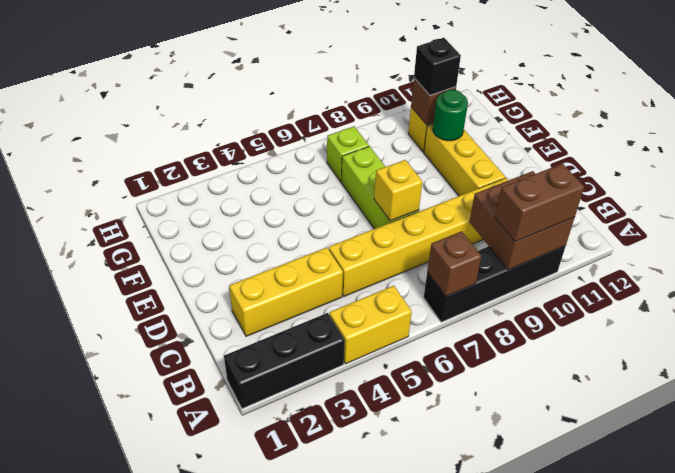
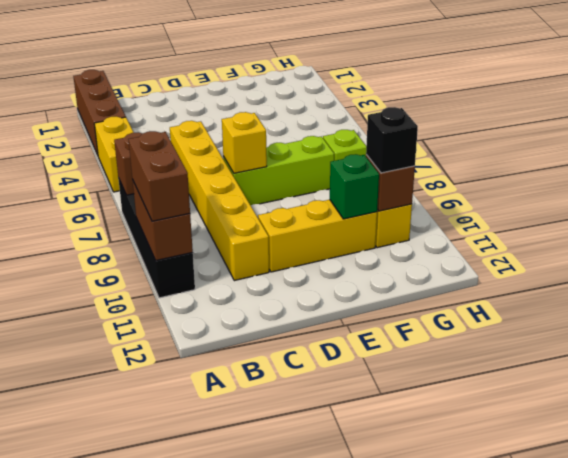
black brick A1:A3 level 1 -> brown brick A1:A3 level 1
brown brick A9:B10 level 2 -> brown brick A9:A10 level 2
yellow brick C2:C4 level 1 -> none
green round brick F10 level 2 -> green brick F10 level 2

